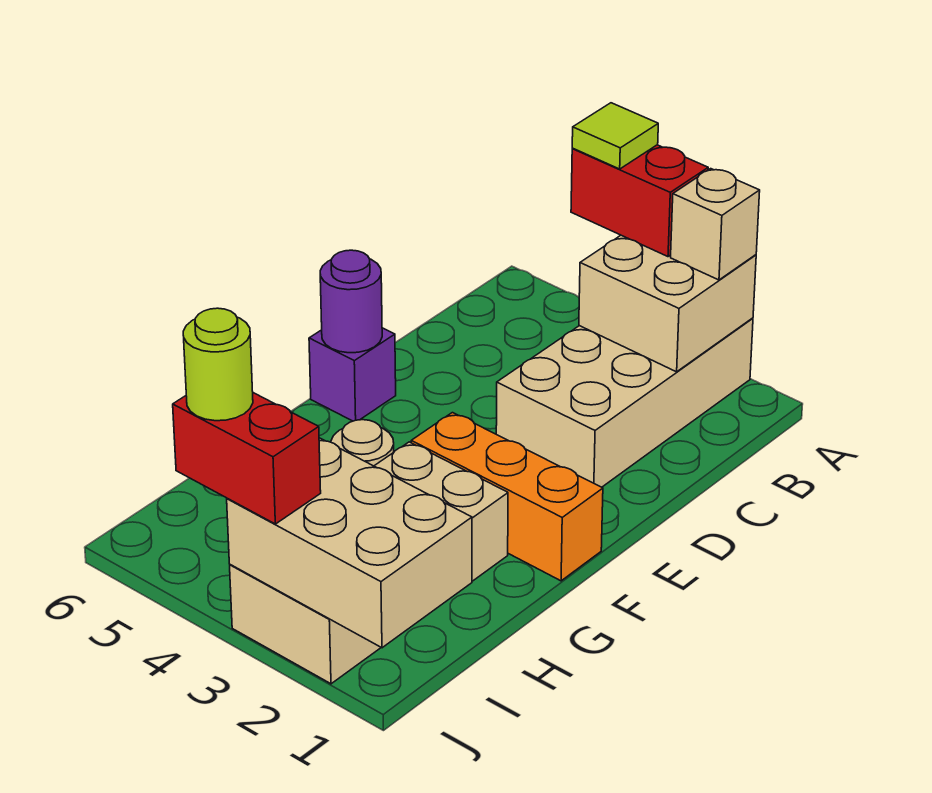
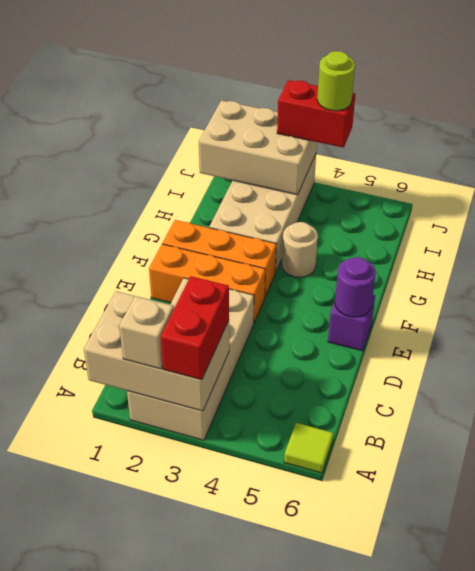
tan brick A2:B3 level 2 -> tan brick A1:B3 level 2
red brick A3:A4 level 3 -> red brick A3:B3 level 3
lime tile A4 level 4 -> lime tile A6 level 1
none -> orange brick E1:E3 level 1

